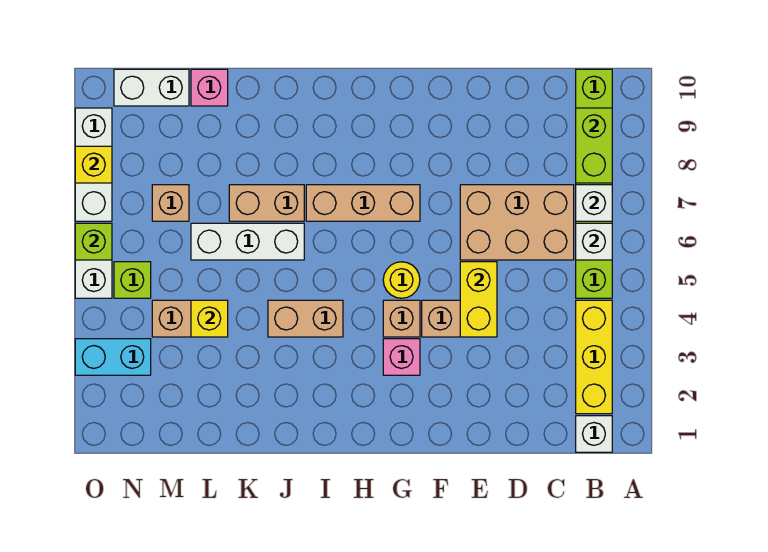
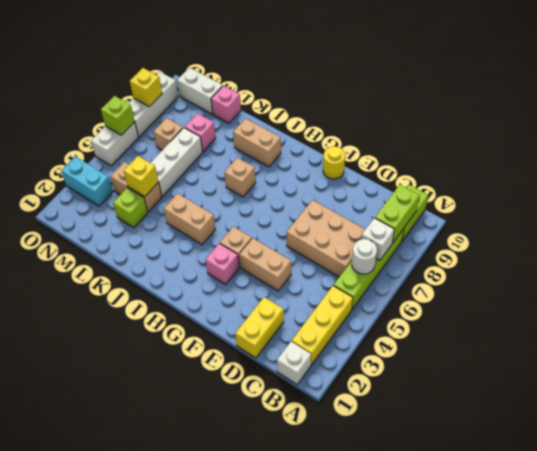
white brick B6 level 2 -> white round brick B6 level 2
yellow brick E4:E5 level 2 -> yellow brick D1:D2 level 1
yellow round brick G5 level 1 -> yellow round brick F10 level 1
tan brick G7:I7 level 1 -> tan brick I7 level 1
white brick J6:L6 level 1 -> white brick L5:L7 level 1
tan brick J7:K7 level 1 -> tan brick I9:J9 level 1
none -> pink brick L8 level 1
lime brick N5 level 1 -> lime brick L3 level 1

